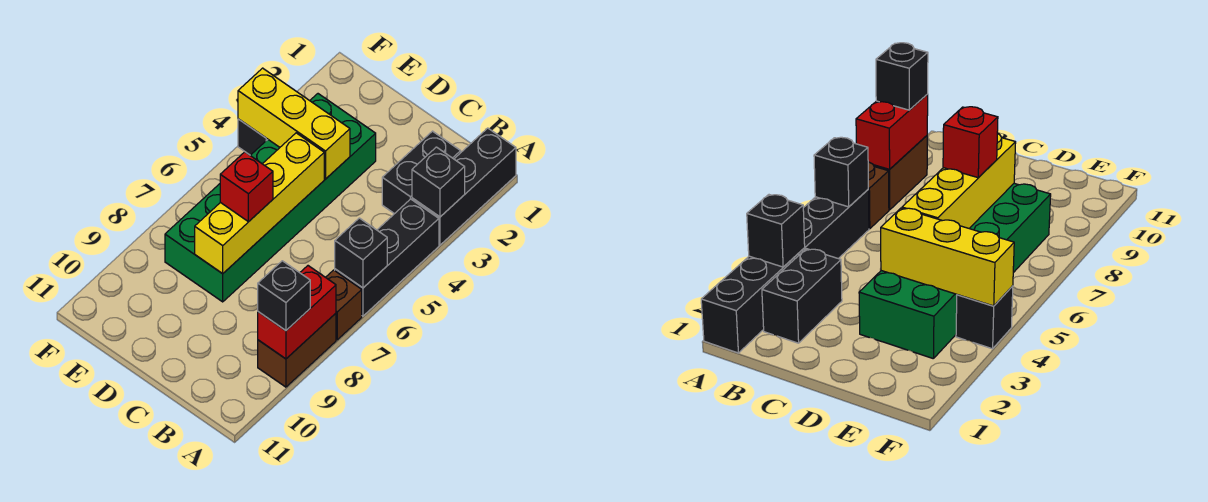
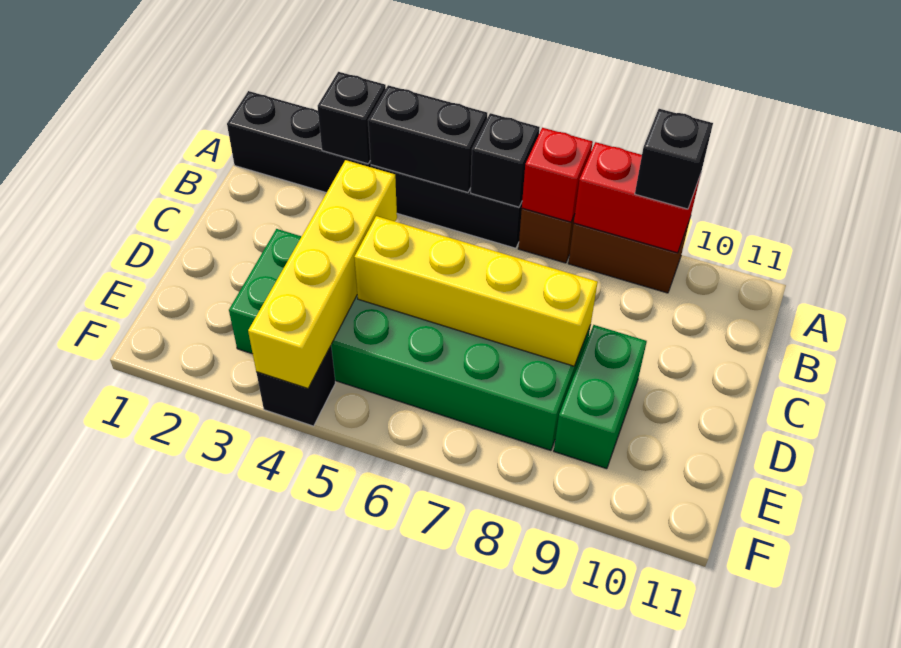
black brick B2:B3 level 1 -> black brick A4:A5 level 2
yellow brick D4:F4 level 2 -> yellow brick C4:F4 level 2
red brick D7 level 3 -> red brick A7 level 2
none -> green brick D9:E9 level 1

